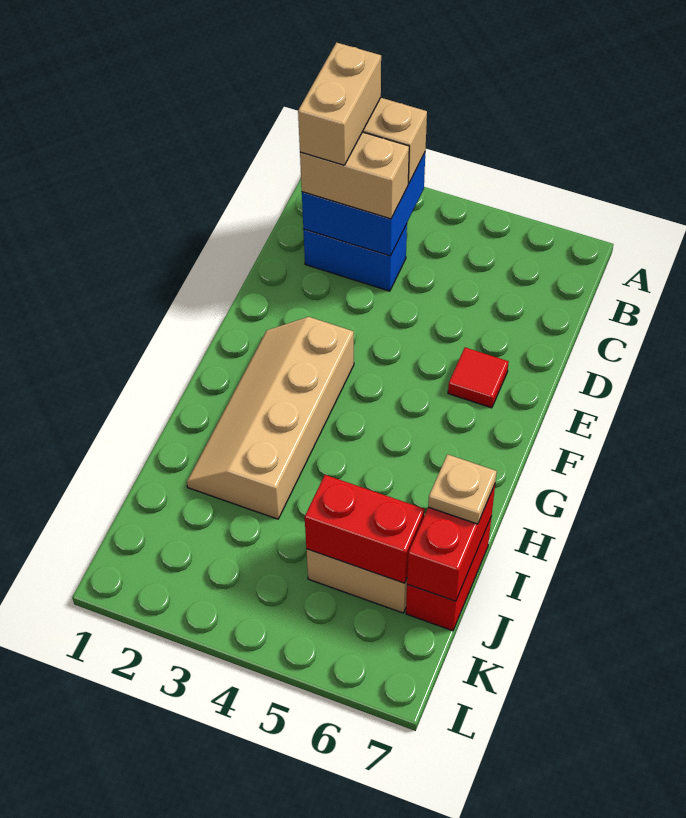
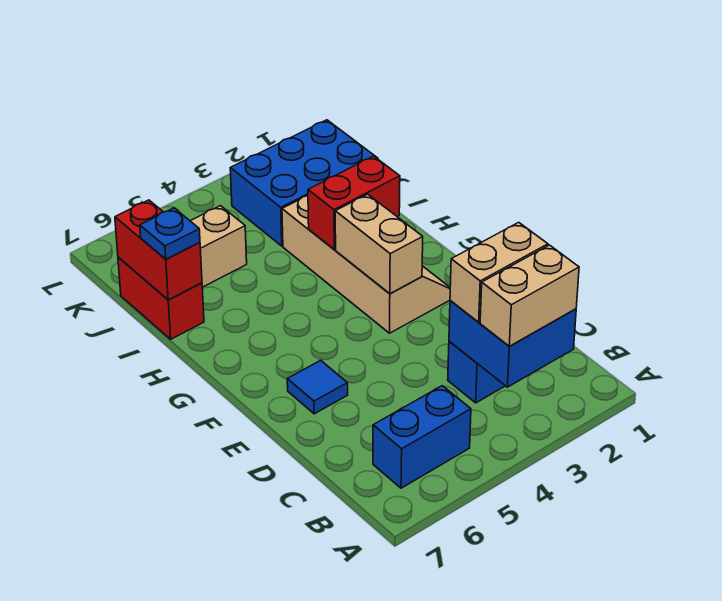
tan brick B2:C2 level 4 -> tan brick F3:G3 level 2
none -> blue brick B5:B6 level 1
red tile E6 level 1 -> blue tile E6 level 1
tan plate I7 level 3 -> blue plate I7 level 3
none -> blue brick J1:K3 level 1
red brick J5:J6 level 2 -> red brick H2:H3 level 2

